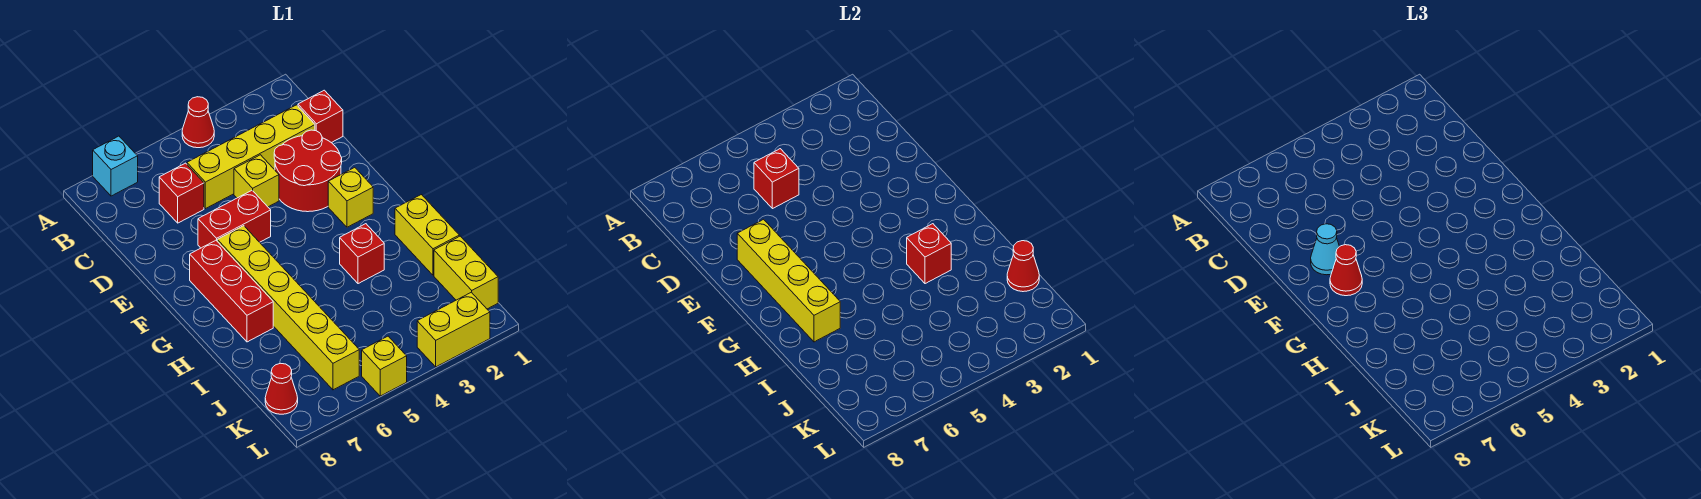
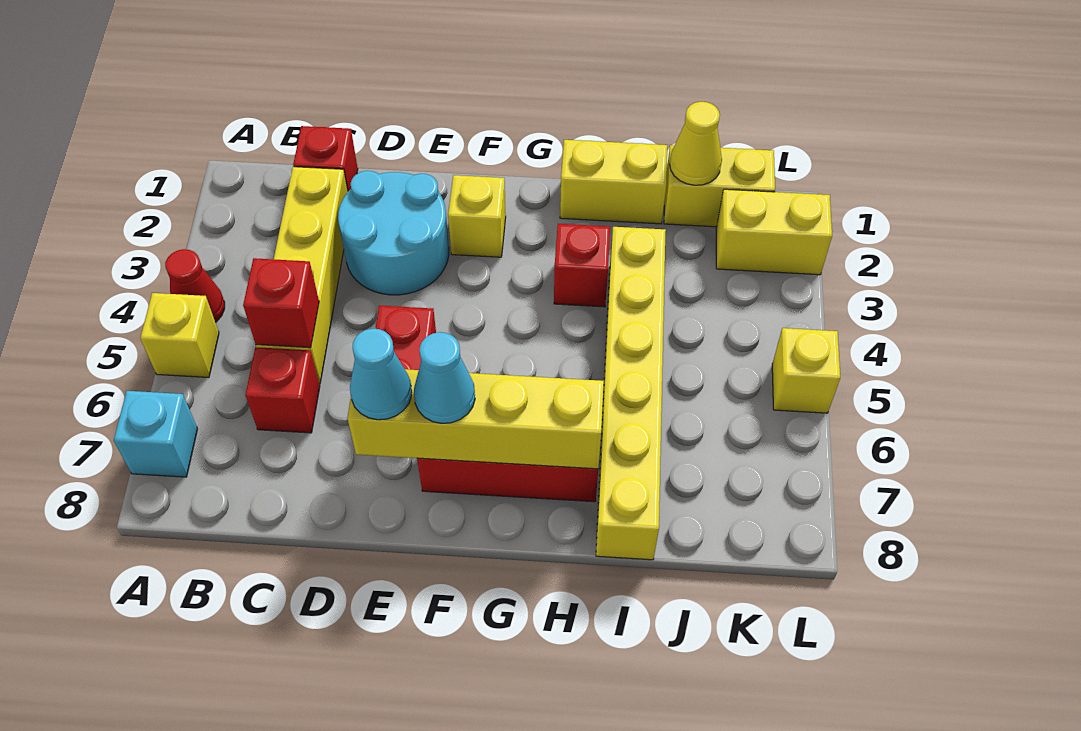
red round brick D2:E3 level 1 -> cyan round brick D2:E3 level 1
yellow brick D4 level 1 -> yellow brick A5 level 1
yellow brick F6:K6 level 1 -> yellow brick I3:I8 level 1
red cone F7 level 3 -> cyan cone F7 level 3
red brick H3 level 2 -> none
red cone J1 level 2 -> yellow cone J1 level 2
red cone K8 level 1 -> none
yellow brick L2:L3 level 1 -> yellow brick K2:L2 level 1

